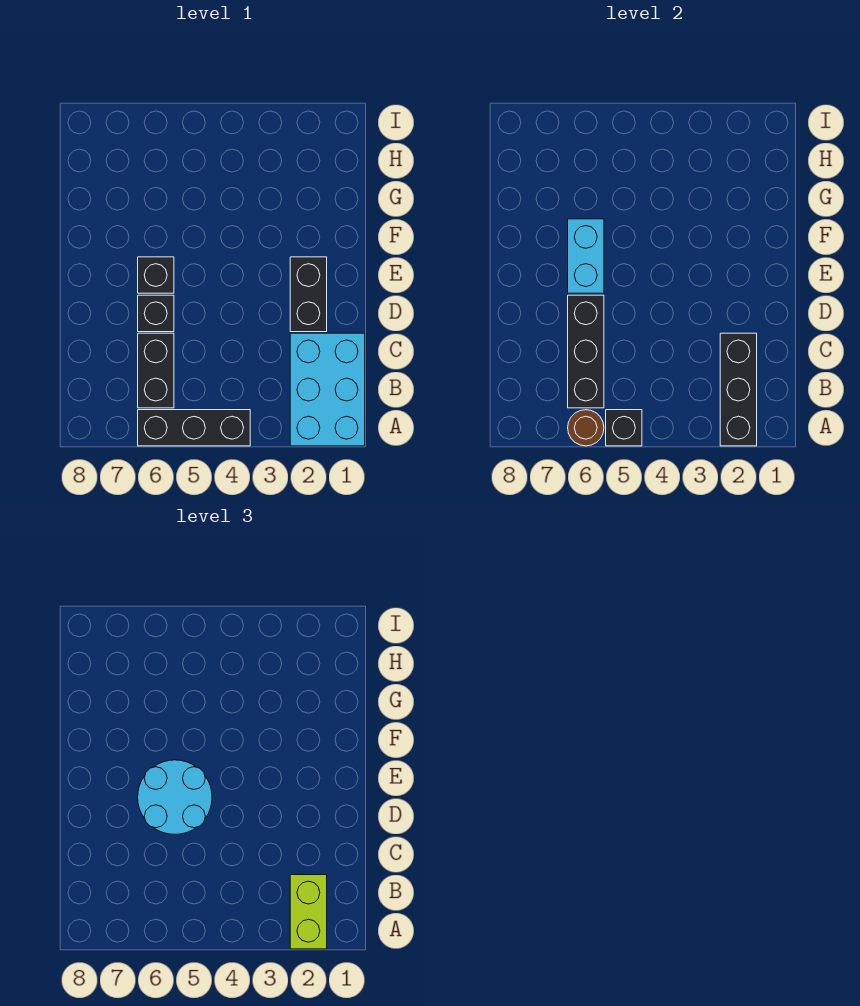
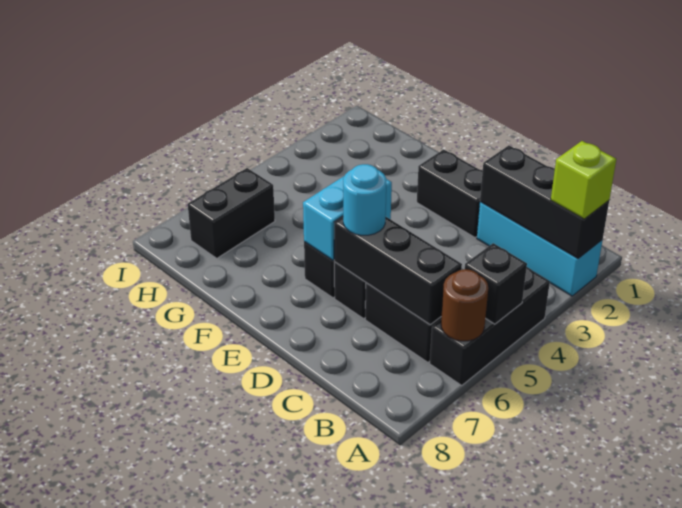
cyan brick A1:C2 level 1 -> cyan brick A2:C2 level 1
lime brick A2:B2 level 3 -> lime brick A2 level 3
cyan round brick D5:E6 level 3 -> cyan round brick D6 level 3
cyan brick E6:F6 level 2 -> cyan brick E5:E6 level 2
none -> black brick H6:H7 level 1

